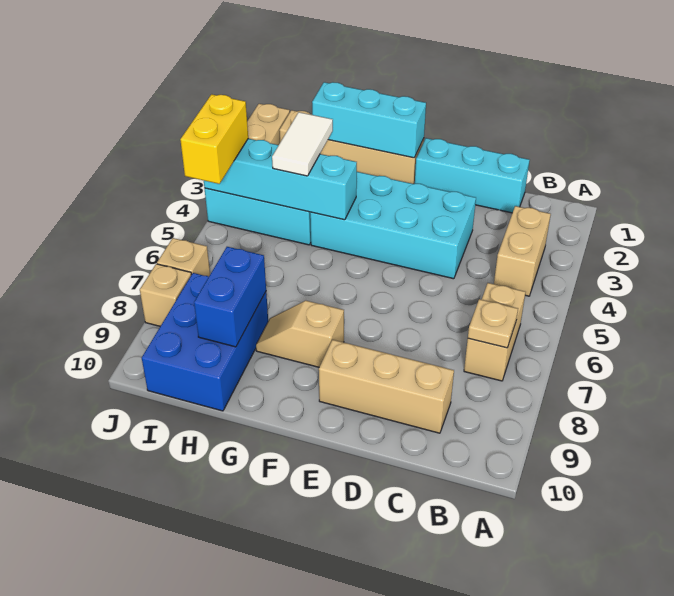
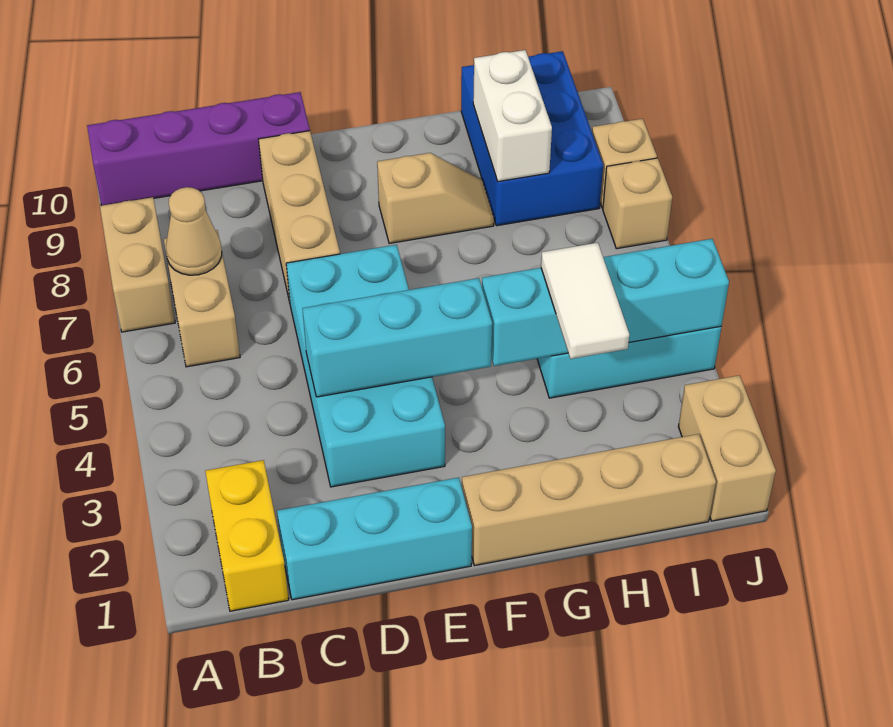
none -> purple brick A10:D10 level 1
tan brick B3:B4 level 1 -> tan brick A7:A8 level 1
tan plate B7 level 2 -> tan cone B7 level 2
tan brick C9:E9 level 1 -> tan brick D7:D9 level 1
cyan brick D3:G4 level 1 -> cyan brick D3:E6 level 1
cyan brick F1:H1 level 2 -> cyan brick D4:F4 level 2
blue brick H8:H9 level 2 -> white brick H8:H9 level 2
yellow brick J4:J5 level 3 -> yellow brick B1:B2 level 1

